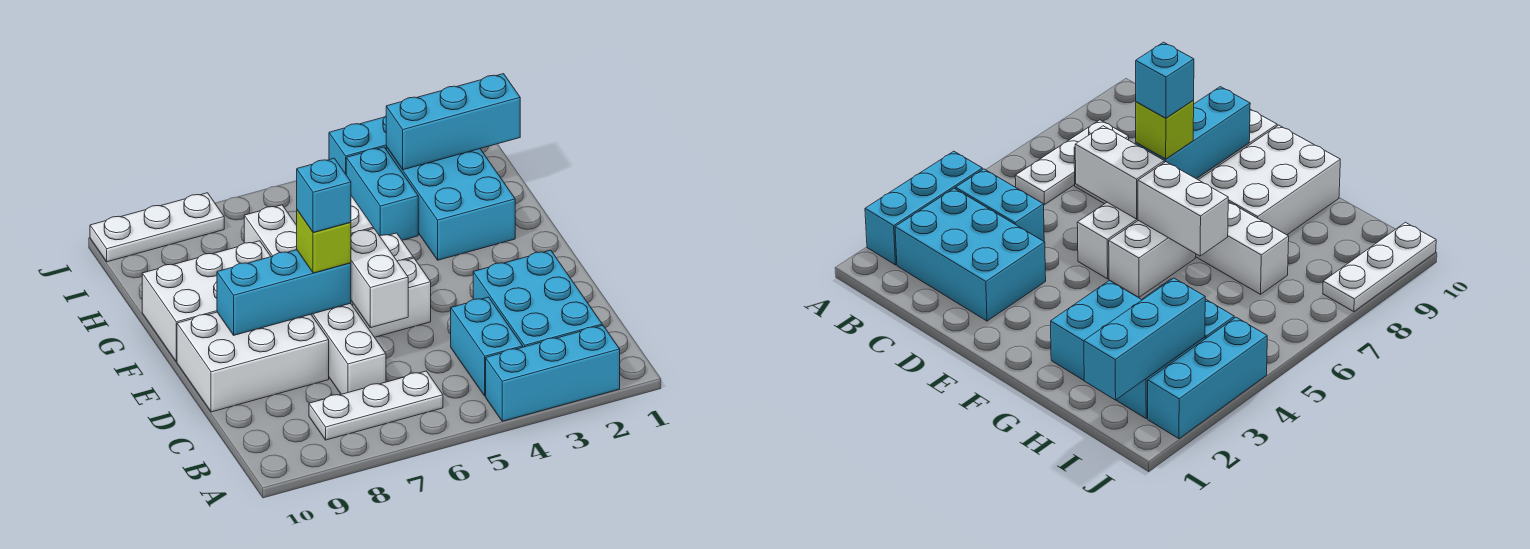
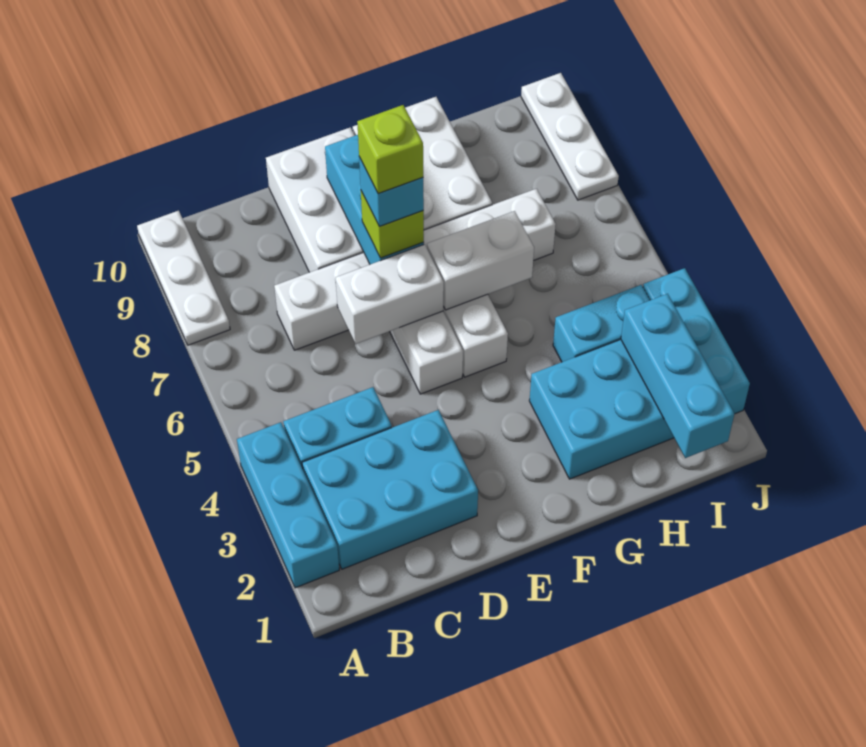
white plate B6:B8 level 1 -> white plate A8:A10 level 1
none -> lime brick E7 level 5

